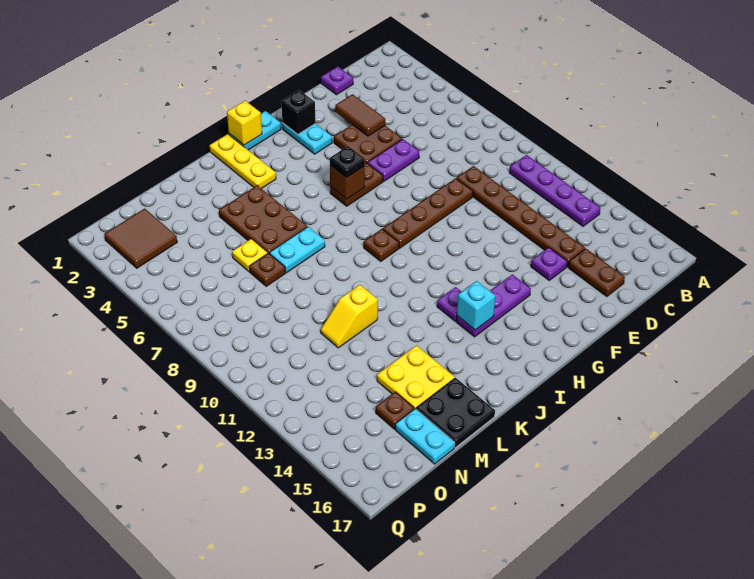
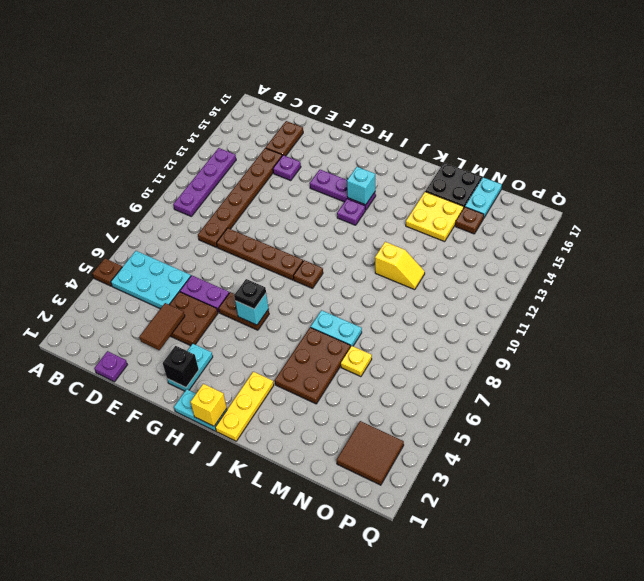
none -> cyan plate B5:D6 level 1
brown brick H6 level 2 -> cyan brick H6 level 2
brown plate M7 level 1 -> brown plate A5 level 1

